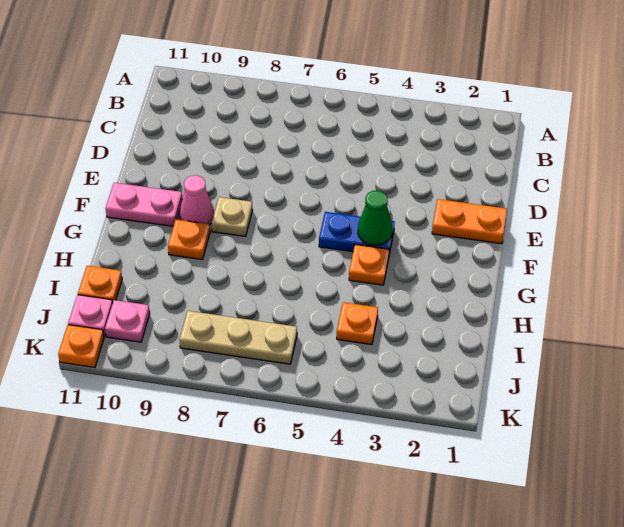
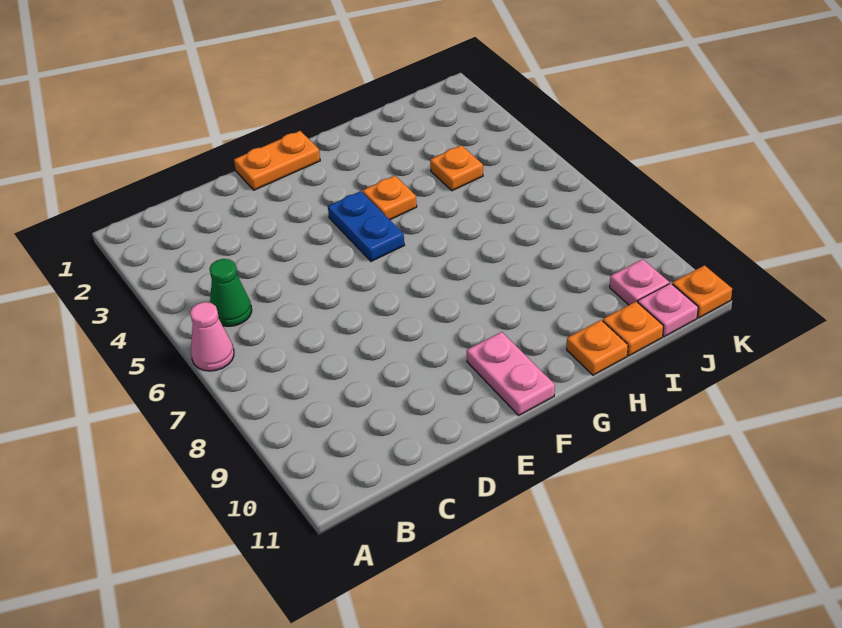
orange plate E1:E2 level 1 -> orange plate E1:F1 level 1
green cone F4 level 2 -> green cone B5 level 1
tan plate F8 level 1 -> none
pink cone F9 level 1 -> pink cone A6 level 1
orange plate G9 level 1 -> orange plate H11 level 1
tan plate J6:J8 level 1 -> none

